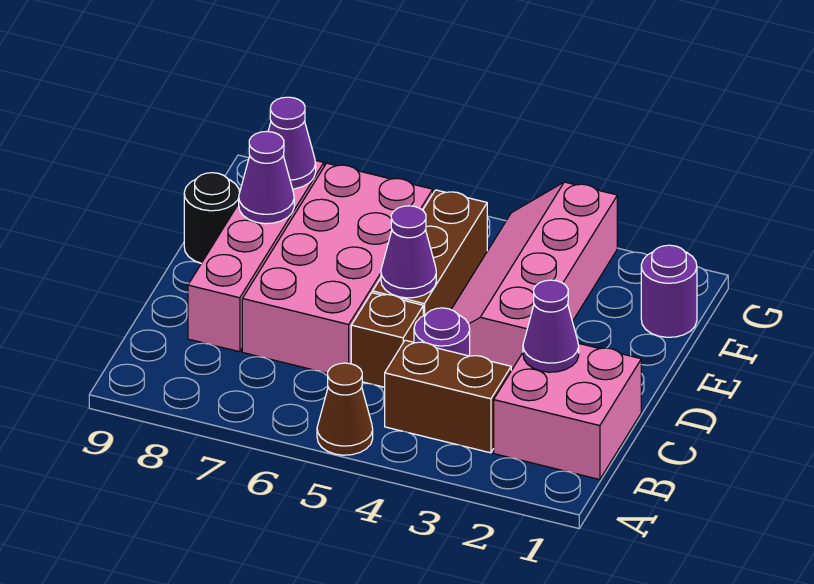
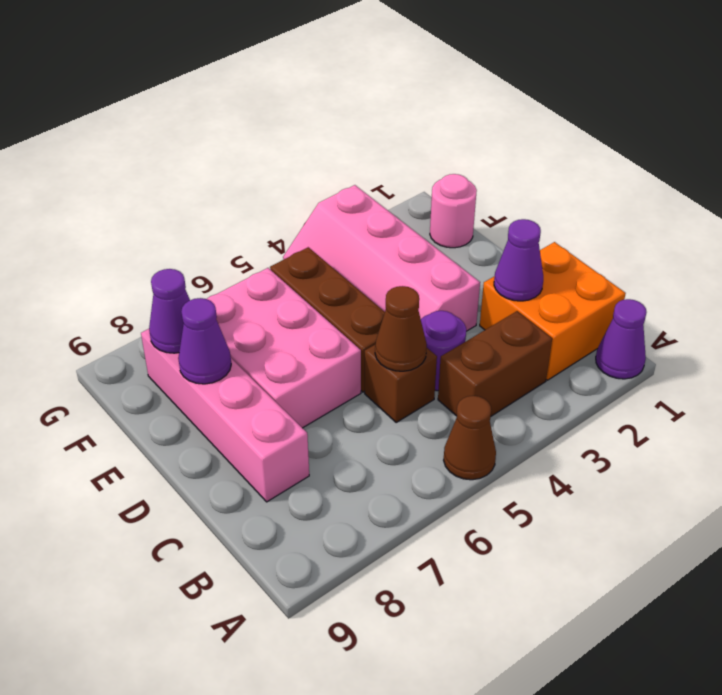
pink brick B1:C2 level 1 -> orange brick B1:C2 level 1
none -> brown cone C5 level 2
pink brick C6:F7 level 1 -> pink brick D6:F7 level 1
purple cone D5 level 2 -> purple cone A1 level 1
black round brick E9 level 1 -> none
purple round brick F1 level 1 -> pink round brick F1 level 1

